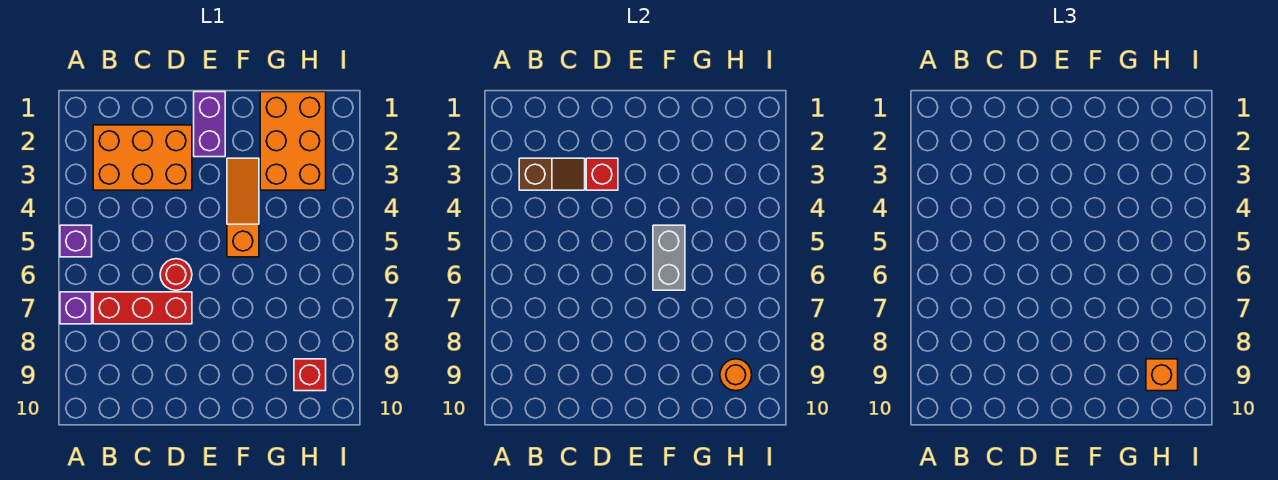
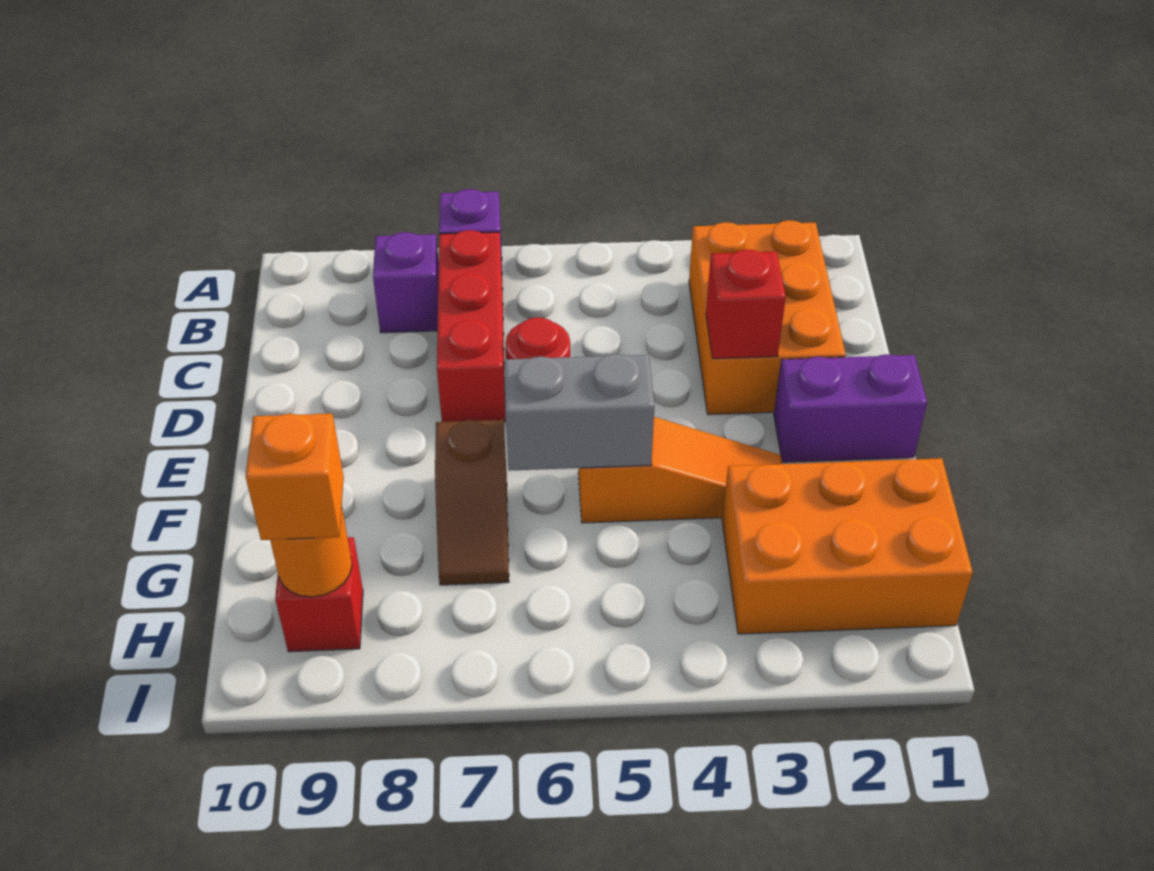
purple brick A5 level 1 -> purple brick B8 level 1
brown slope B3:C3 level 2 top B -> brown slope F7:G7 level 1 top F

